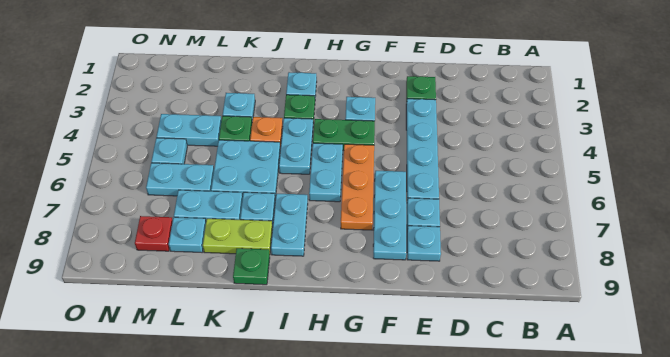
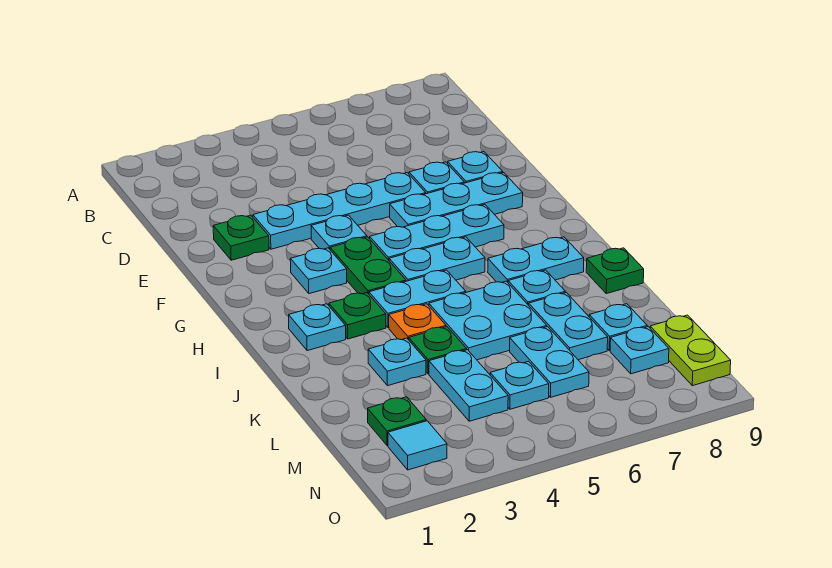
none -> cyan plate F4 level 1
orange plate G5:G7 level 1 -> cyan plate G5:G7 level 1
lime plate J8:K8 level 1 -> lime plate M9:N9 level 1
none -> green plate M2 level 1
red plate M8 level 1 -> cyan plate M8 level 1
none -> cyan tile N2 level 1

